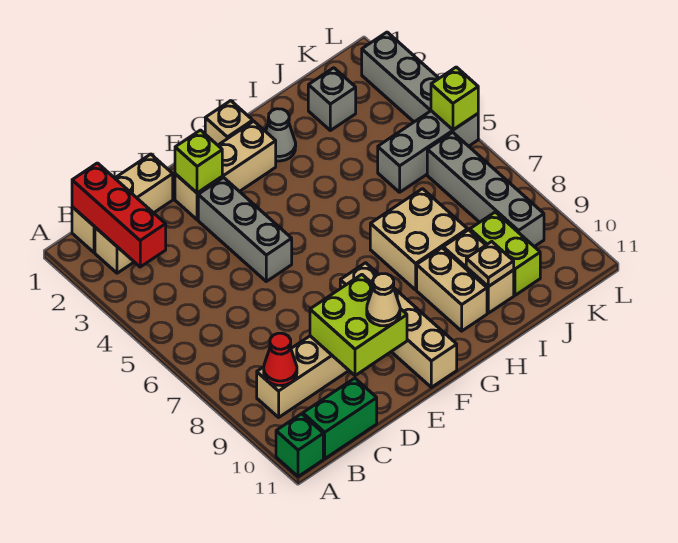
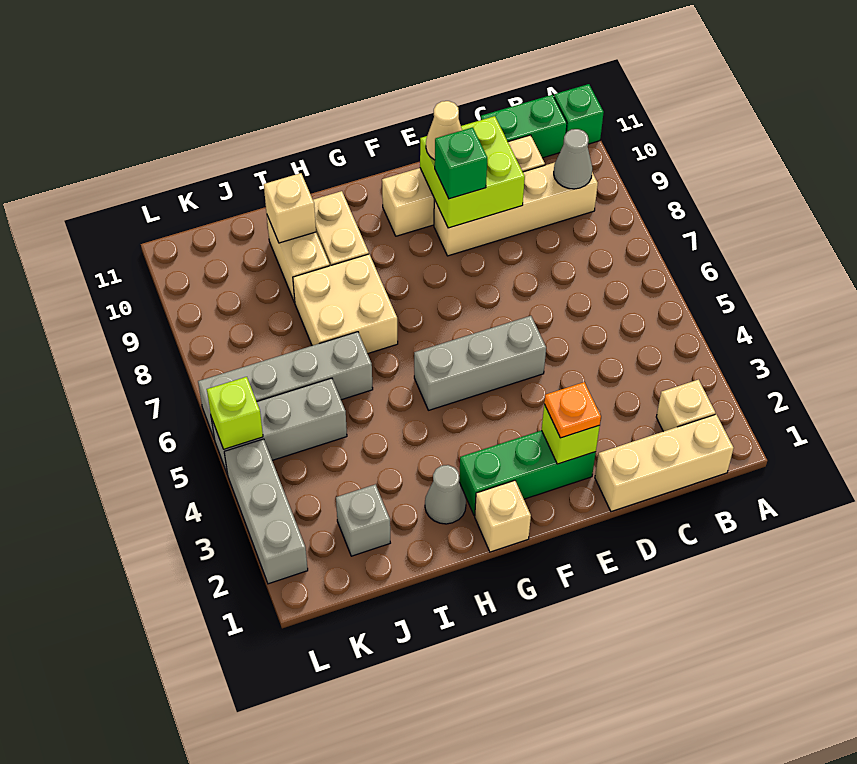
red brick B1:B3 level 2 -> none
red cone B9 level 2 -> grey cone B9 level 2
tan brick E2:G2 level 1 -> green brick E2:G2 level 1
none -> orange plate E2 level 3
grey brick E3:E5 level 1 -> grey brick E5:G5 level 1
none -> green brick E9 level 3
tan brick F8:F11 level 1 -> tan brick C10:F10 level 1
tan plate I10 level 2 -> tan brick I10 level 2
lime brick J9:J10 level 1 -> none
grey brick K6:K9 level 1 -> grey brick I6:L6 level 1

